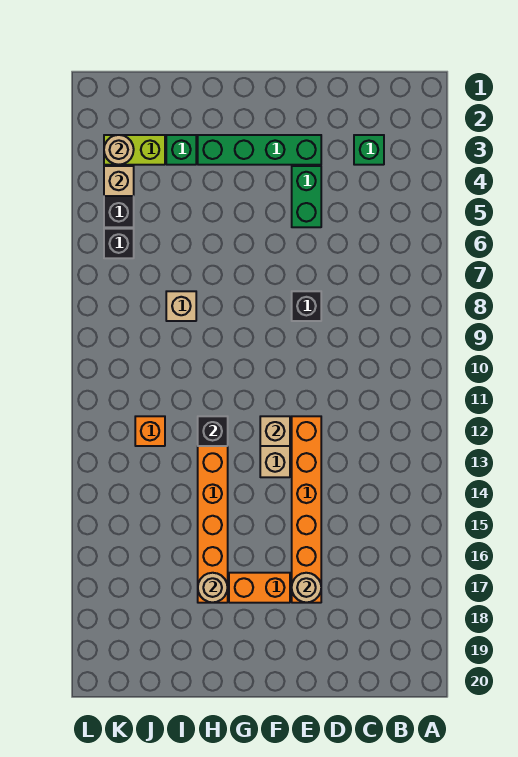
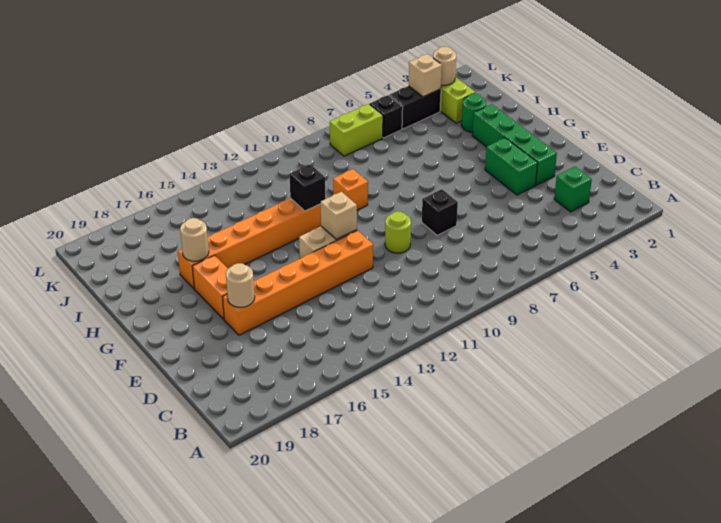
green brick E4:E5 level 1 -> green brick E4:F4 level 1
none -> lime round brick E10 level 1
green brick I3 level 1 -> green round brick I3 level 1
tan brick I8 level 1 -> none
orange brick J12 level 1 -> orange brick H10 level 1
none -> lime brick K7:K8 level 1

